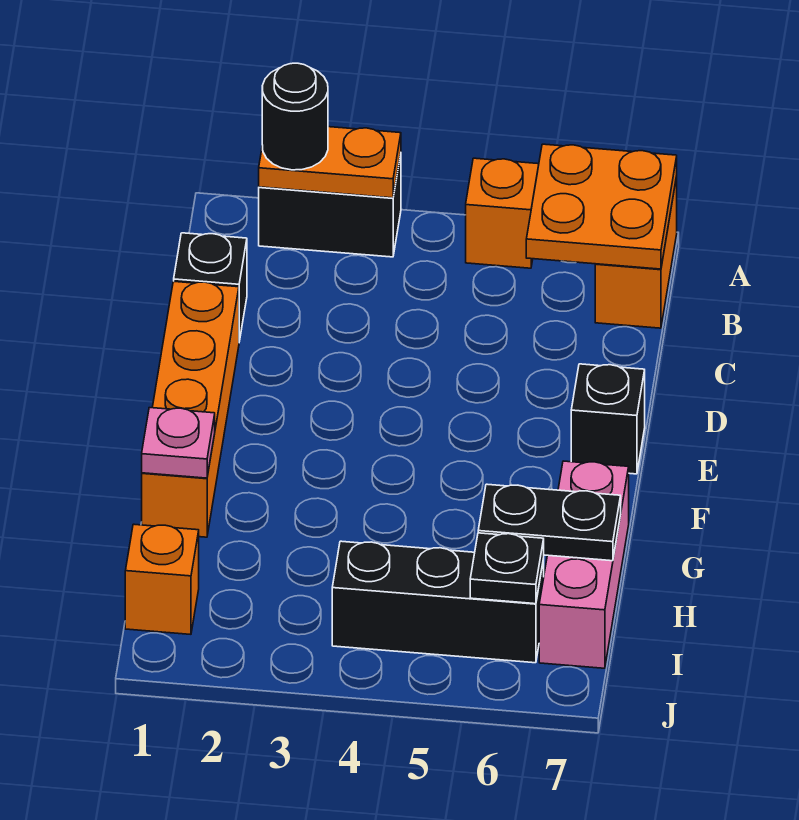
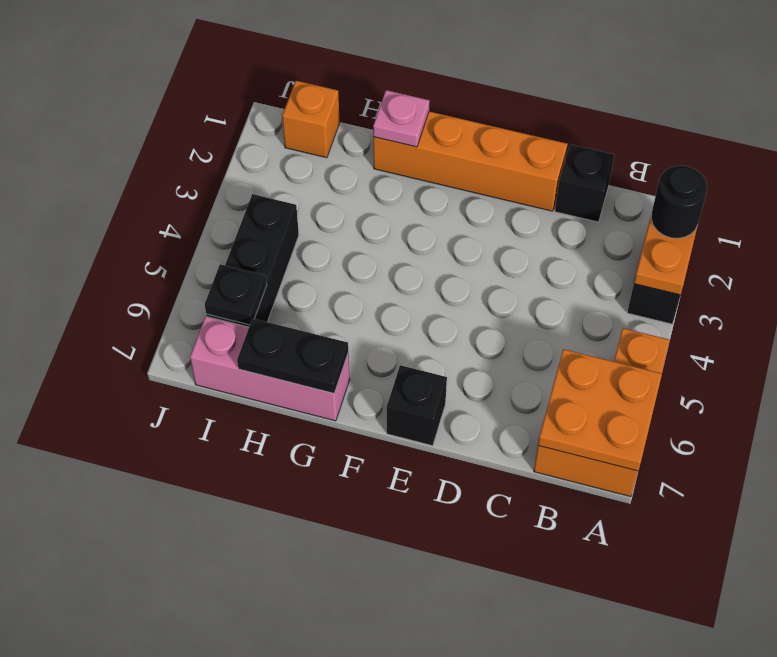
black plate H6:H7 level 2 -> black plate G7:H7 level 2

